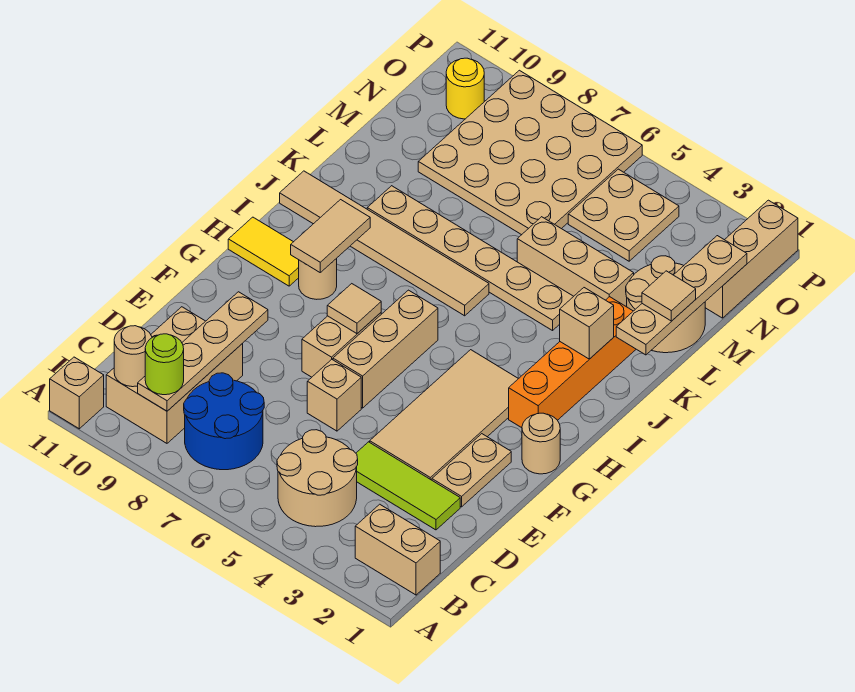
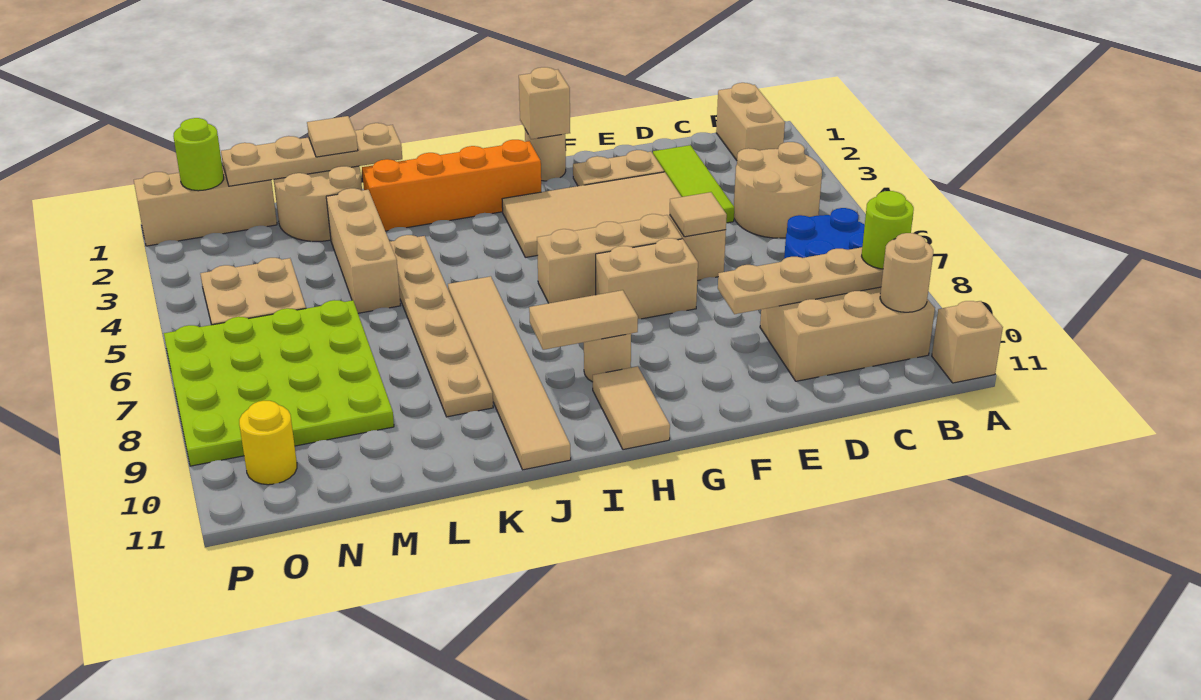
tan tile G7 level 2 -> tan tile E6 level 2
yellow tile H10:H11 level 1 -> tan tile H10:H11 level 1
tan brick J2 level 2 -> tan brick G1 level 2
tan plate M6:P9 level 1 -> lime plate M6:P9 level 1
none -> lime round brick O1 level 2

